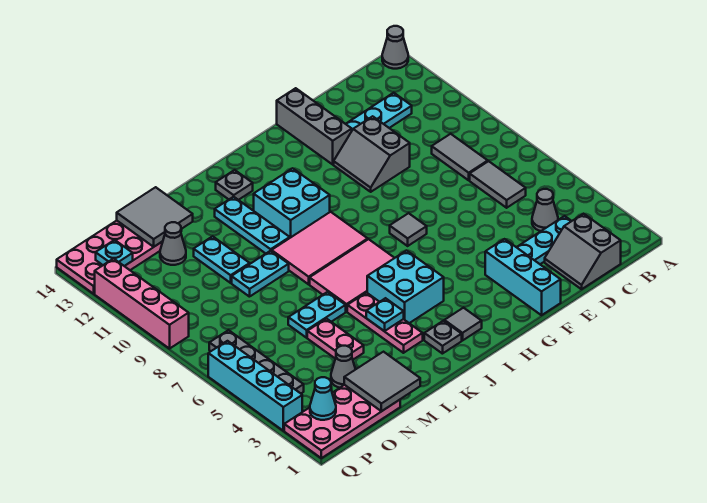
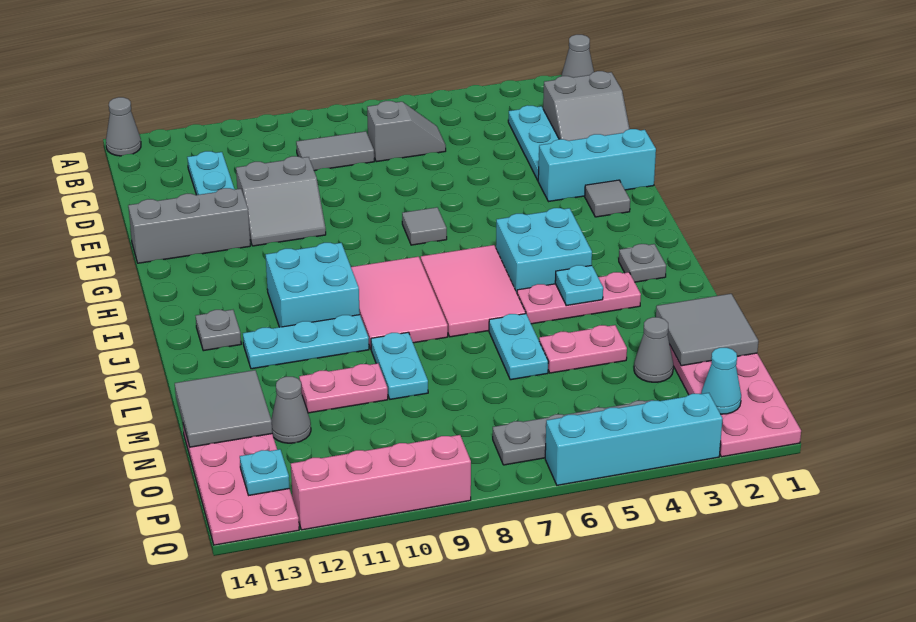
grey cone C4 level 1 -> grey cone A1 level 1
grey tile C6:C7 level 1 -> grey slope C6:C7 level 1 top 7
grey tile I2 level 1 -> grey tile G2 level 1
cyan plate M10:M11 level 1 -> pink plate M10:M11 level 1

